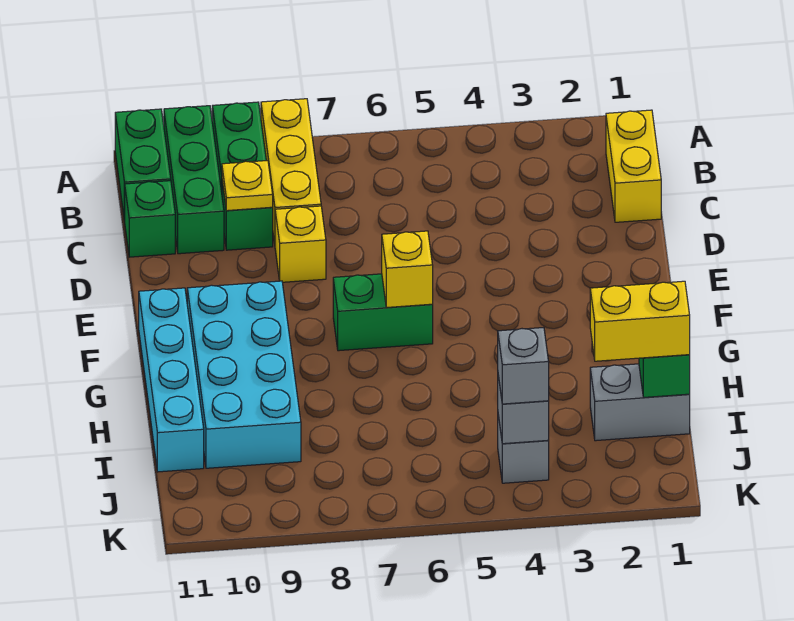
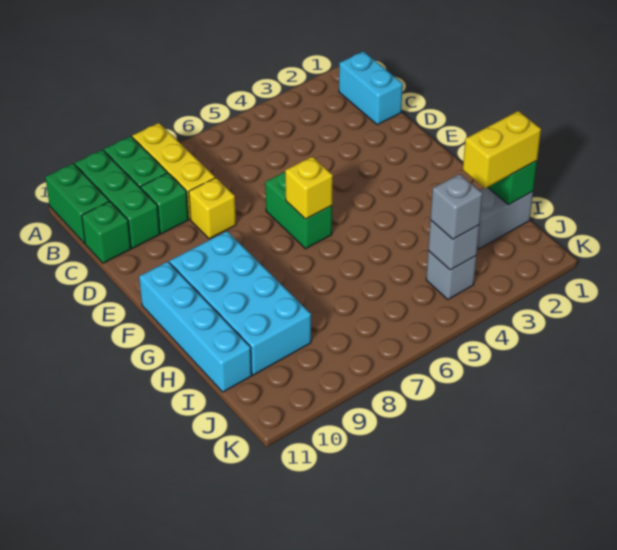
yellow brick B1:C1 level 1 -> cyan brick B1:C1 level 1
yellow plate C9 level 2 -> none
green brick F6:F7 level 1 -> green brick E6:F6 level 1

